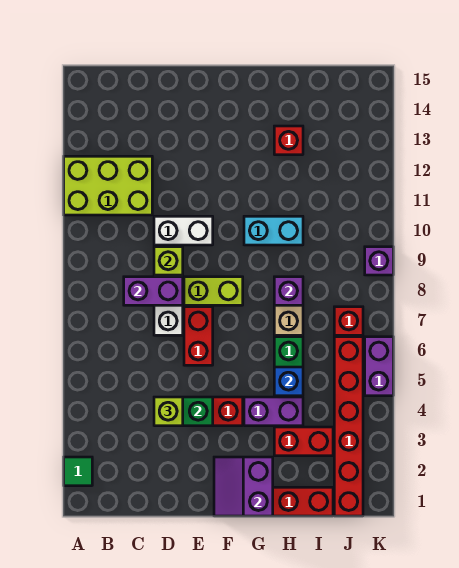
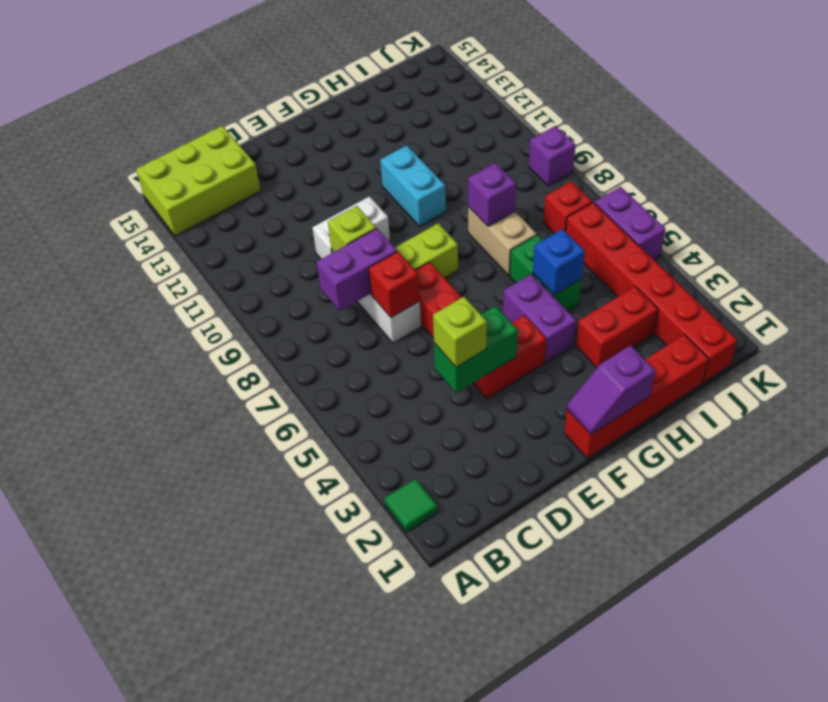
lime brick A11:C12 level 1 -> lime brick A14:C15 level 1
purple slope F1:G2 level 2 top G -> purple slope F1:G1 level 2 top G
purple brick G4:H4 level 1 -> purple brick G4:G5 level 1
cyan brick G10:H10 level 1 -> cyan brick G10:G11 level 1
red brick H13 level 1 -> red brick D7 level 2

